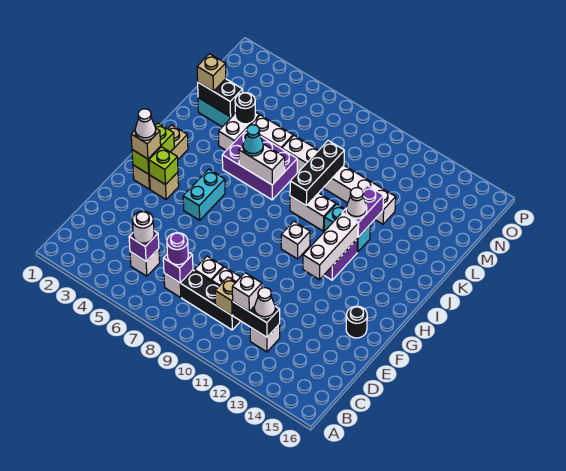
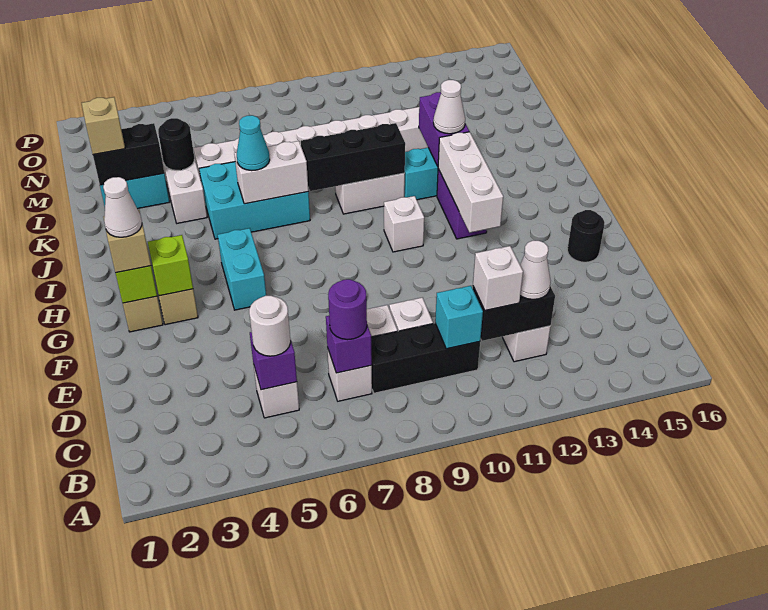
tan brick C10 level 2 -> cyan brick C10 level 2
purple brick J5:K7 level 1 -> cyan brick J5:K7 level 1
black brick J9:L9 level 2 -> black brick J8:J10 level 2

